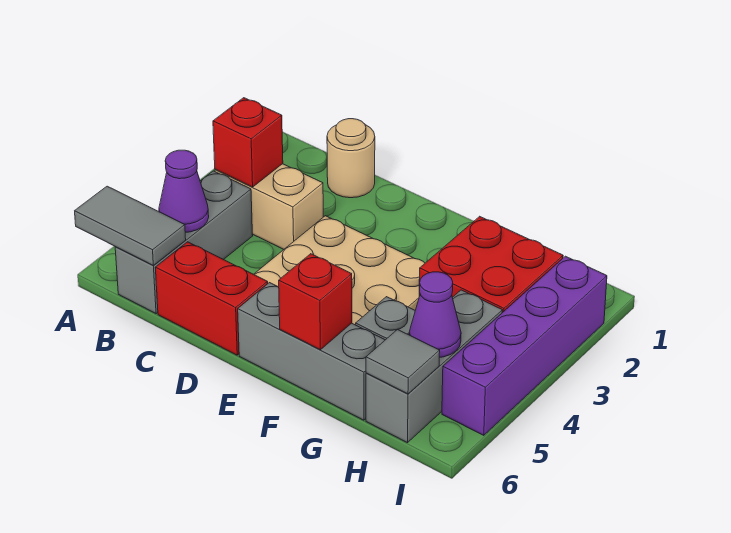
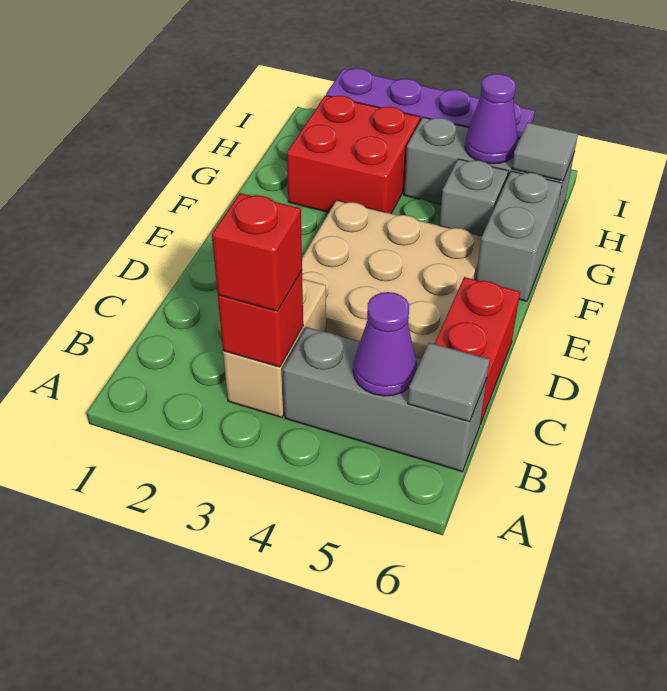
grey tile A6:B6 level 2 -> grey tile B6 level 2
tan round brick C1 level 1 -> none
grey brick E6:G6 level 1 -> grey brick F6:G6 level 1
red brick F6 level 2 -> red brick B3 level 3

